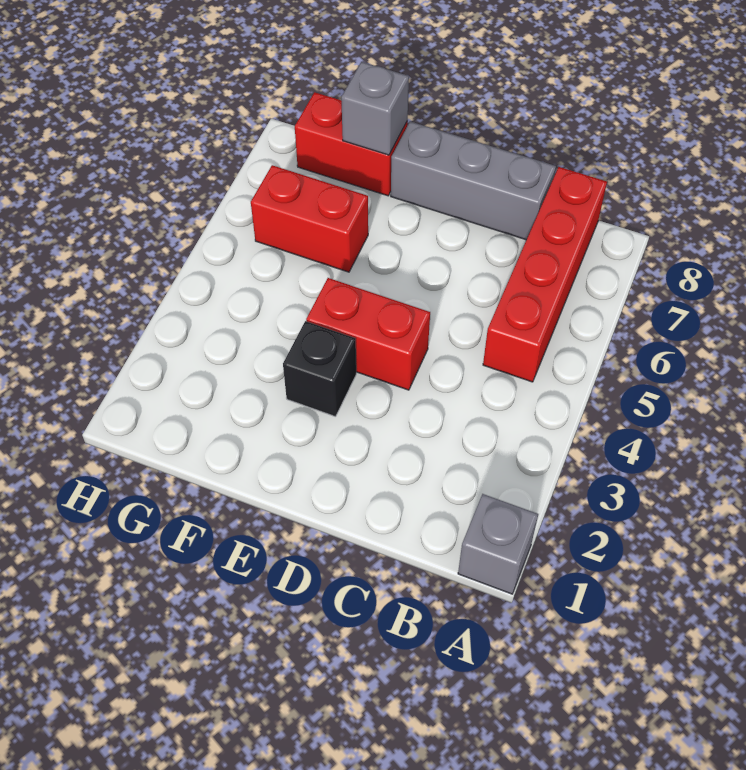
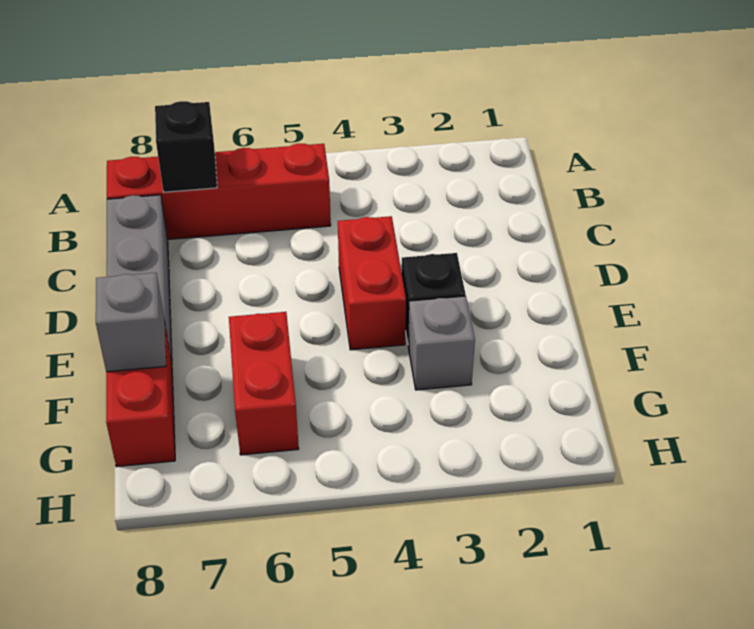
grey brick A1 level 1 -> grey brick F3 level 1
none -> black brick B7 level 2

